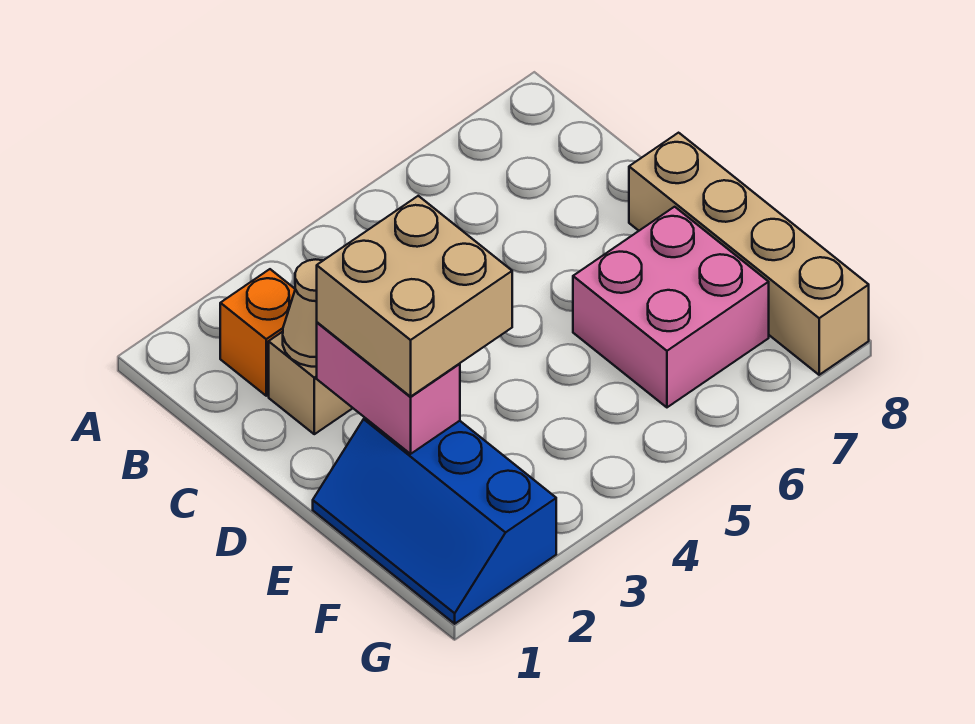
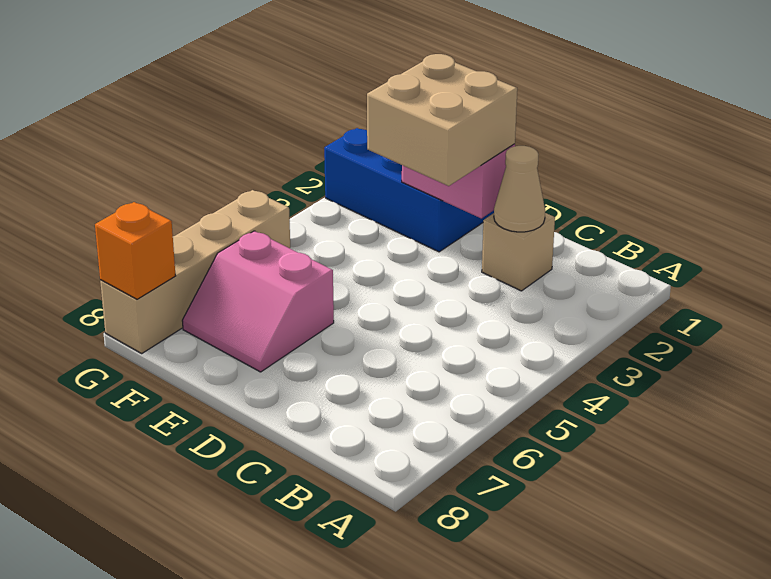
orange brick B2 level 1 -> orange brick G8 level 2
tan brick D8:G8 level 1 -> tan brick G5:G8 level 1
pink brick E6:F7 level 1 -> pink slope E6:F7 level 1 top 6

